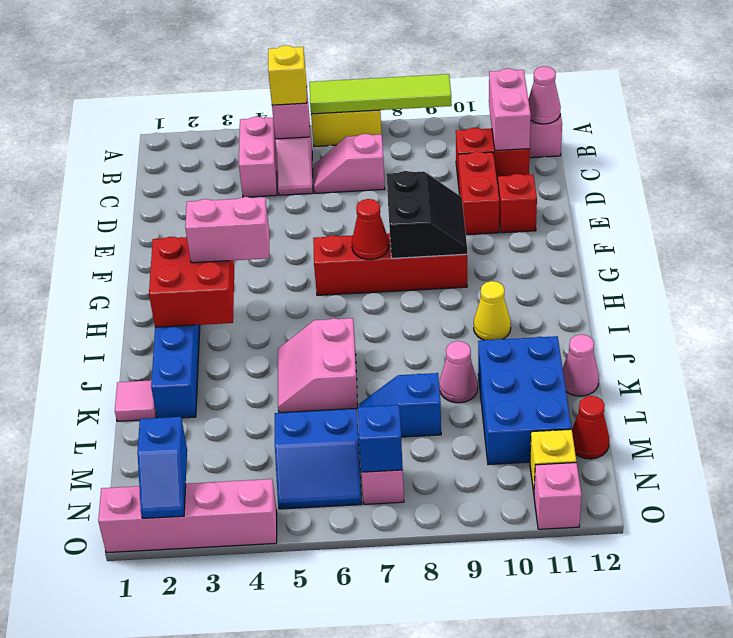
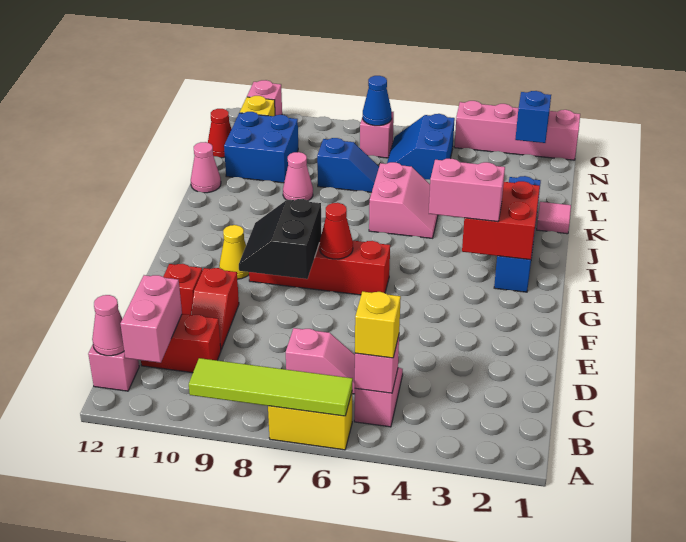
pink brick B4:C4 level 1 -> none
red brick D10:E10 level 1 -> red slope D10:E10 level 1 top E
yellow cone I10 level 1 -> yellow cone G10 level 1
blue brick K10:M11 level 1 -> blue brick L10:M11 level 1
blue slope M5:N6 level 1 top M -> blue slope M5:N6 level 1 top 5
blue brick N7 level 2 -> blue cone N7 level 2

